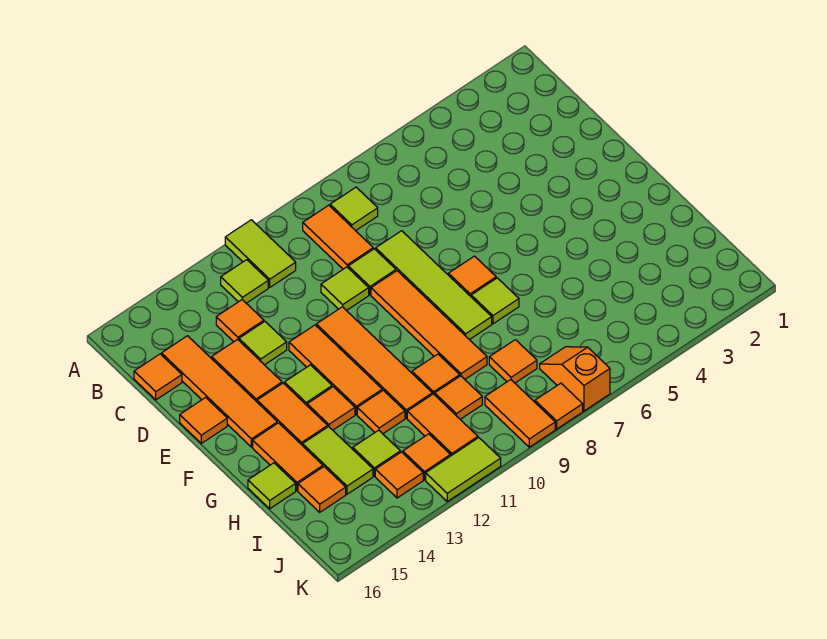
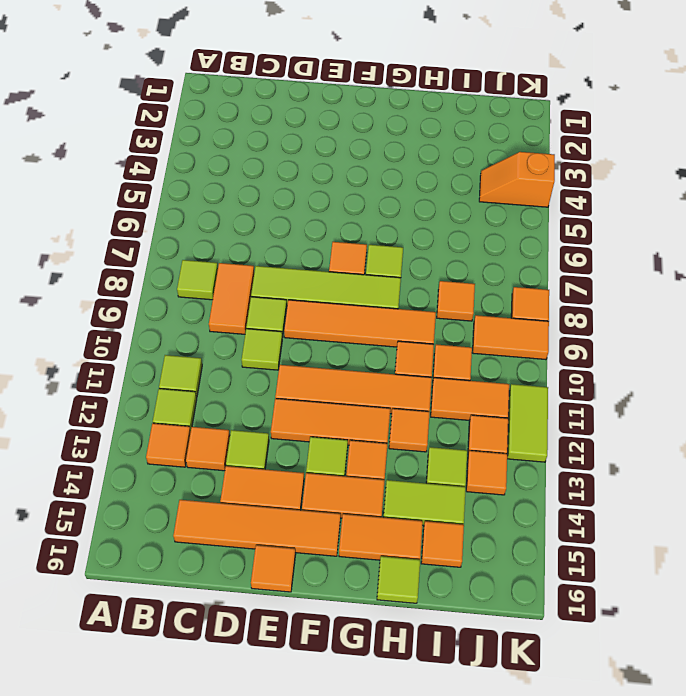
lime tile A11:B11 level 1 -> lime tile B11 level 1
orange tile B9:C9 level 1 -> orange tile C8:C9 level 1
orange tile C16 level 1 -> orange tile B13 level 1
orange slope J7:K7 level 1 top K -> orange slope J4:K4 level 1 top K

